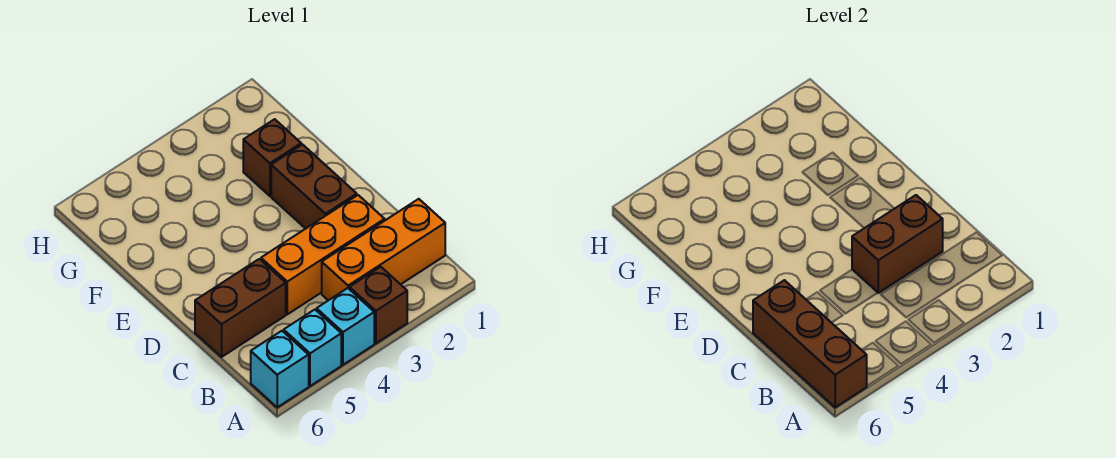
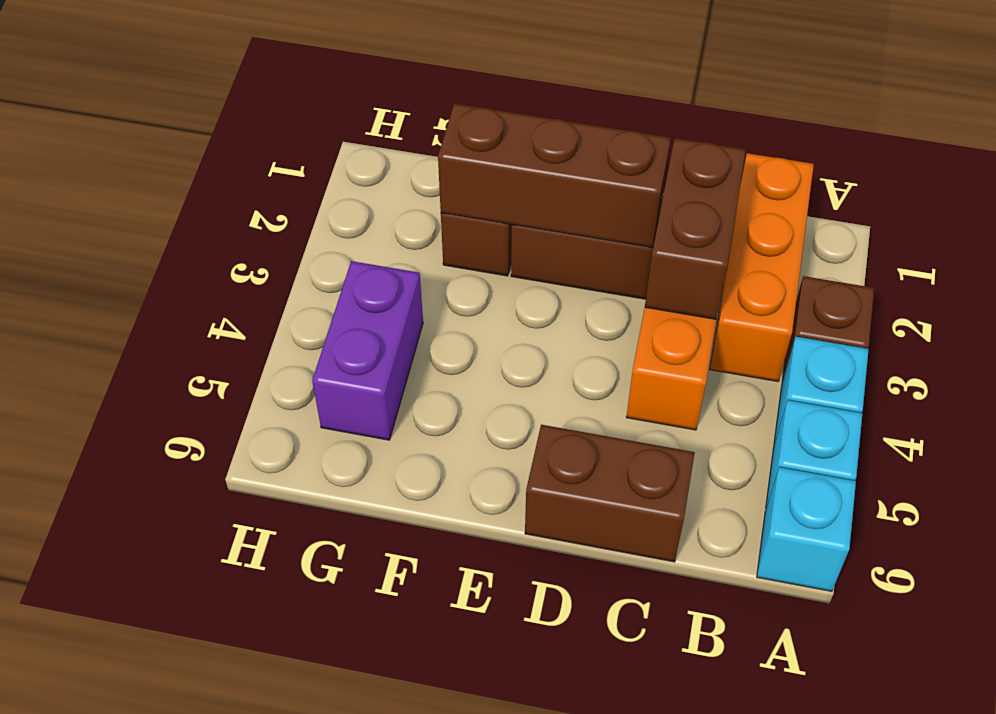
brown brick A6:C6 level 2 -> brown brick D2:F2 level 2
brown brick C5:C6 level 1 -> brown brick C6:D6 level 1
none -> purple brick G4:G5 level 1

